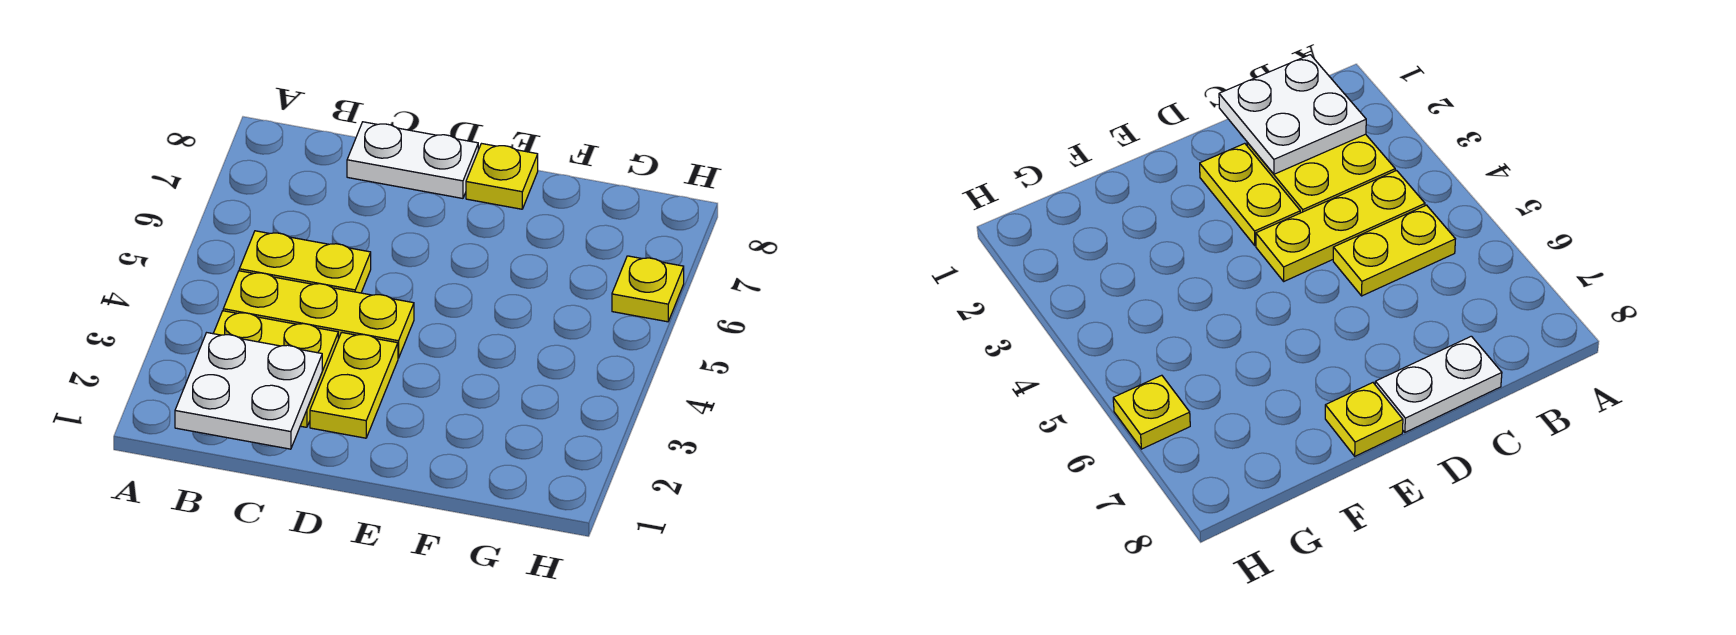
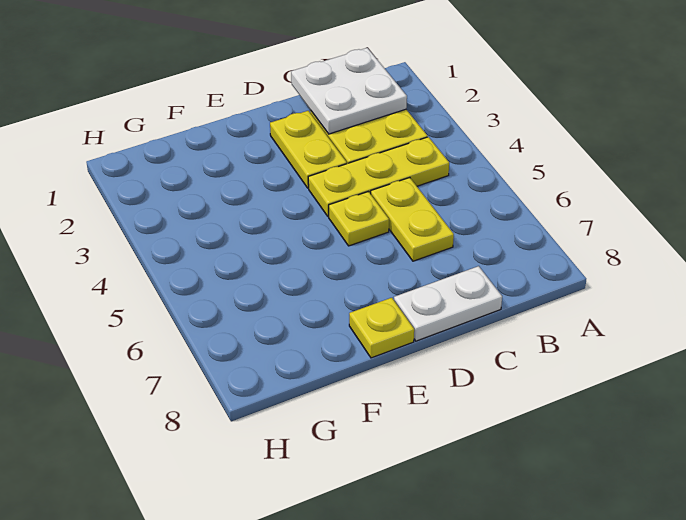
yellow plate B5:C5 level 1 -> yellow plate C5:C6 level 1
yellow plate H6 level 1 -> yellow plate D5 level 1

